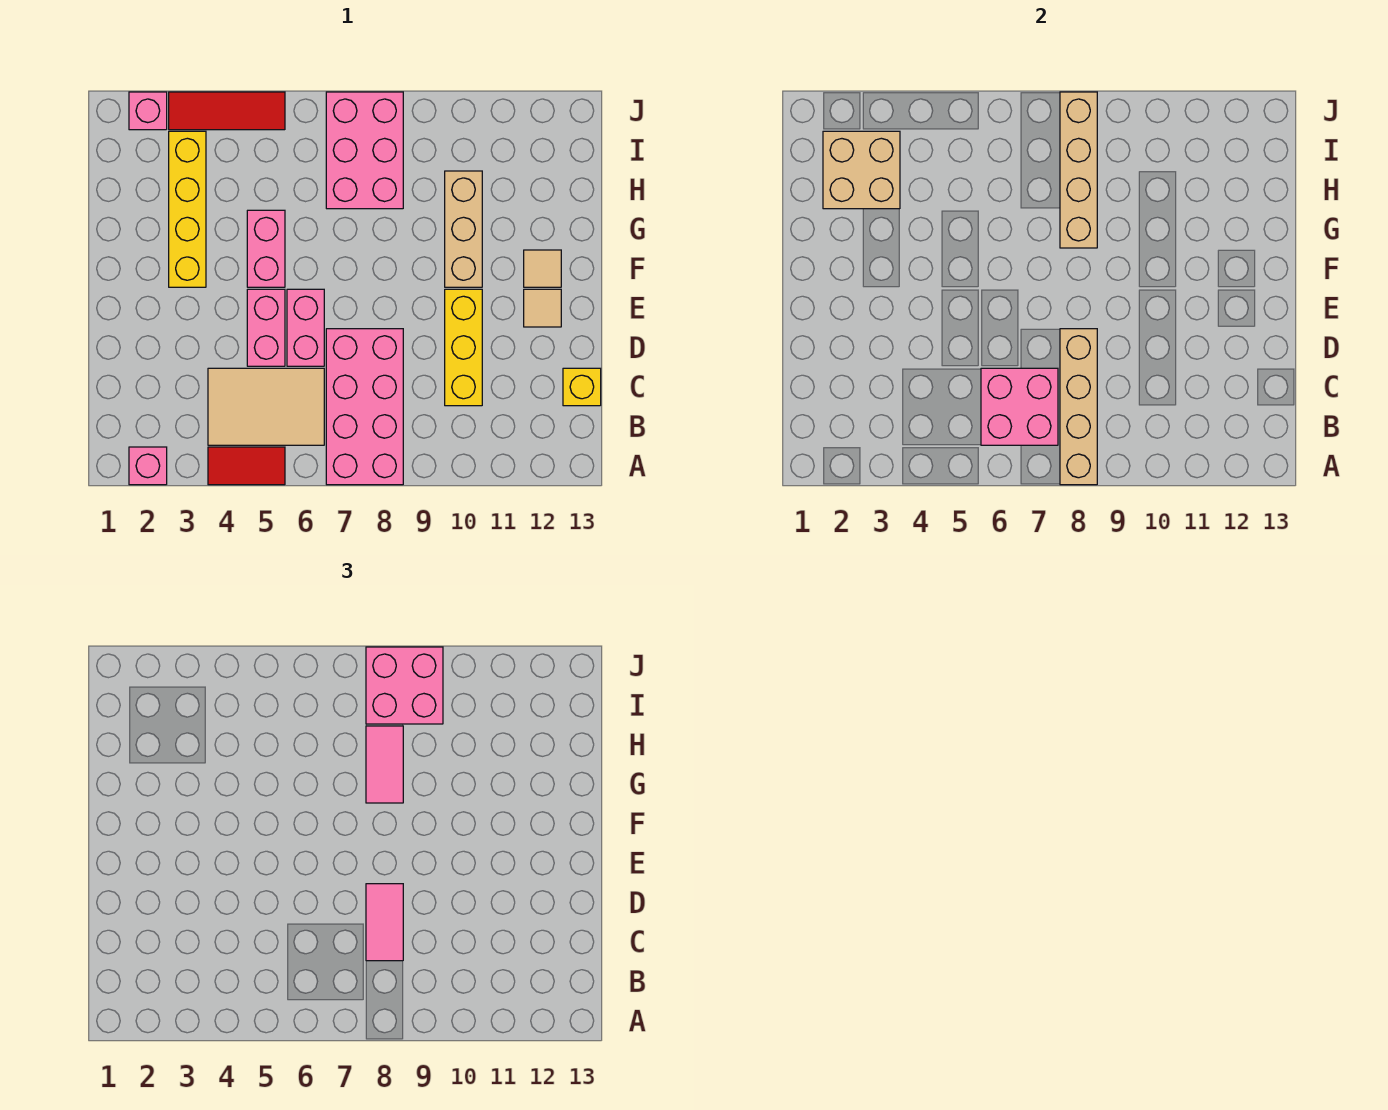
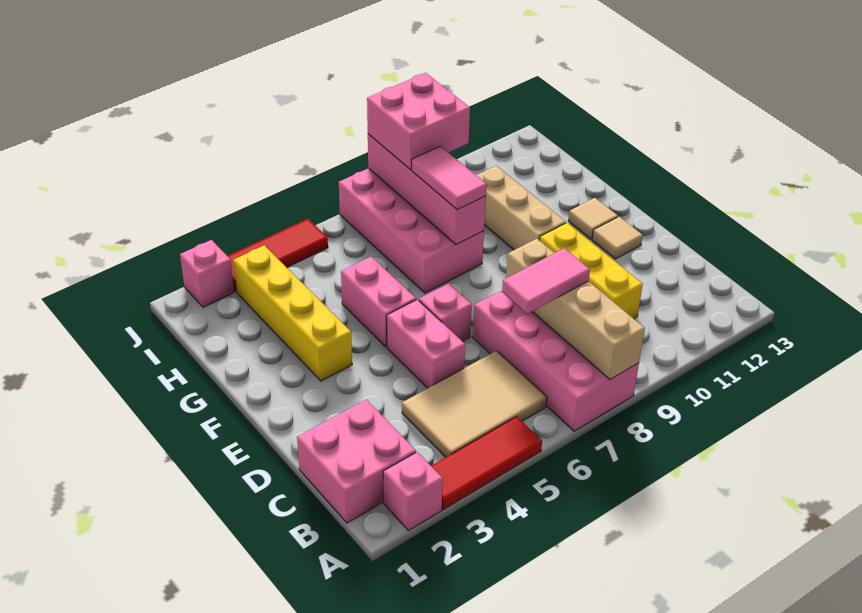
red tile A4:A5 level 1 -> red tile A3:A5 level 1
pink brick B6:C7 level 2 -> pink brick B1:C2 level 1
pink tile C8:D8 level 3 -> pink tile C7:C8 level 3
yellow brick C13 level 1 -> none
pink brick D6:E6 level 1 -> pink brick E6 level 1
tan brick G8:J8 level 2 -> pink brick G8:J8 level 2
tan brick H2:I3 level 2 -> none
pink brick H7:J8 level 1 -> pink brick G7:J8 level 1

